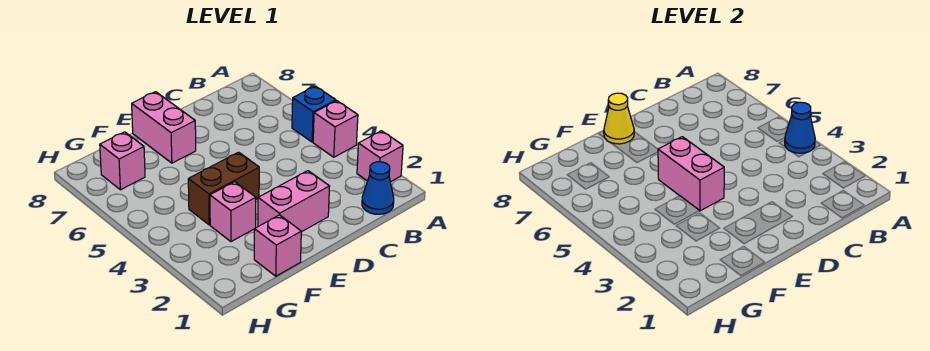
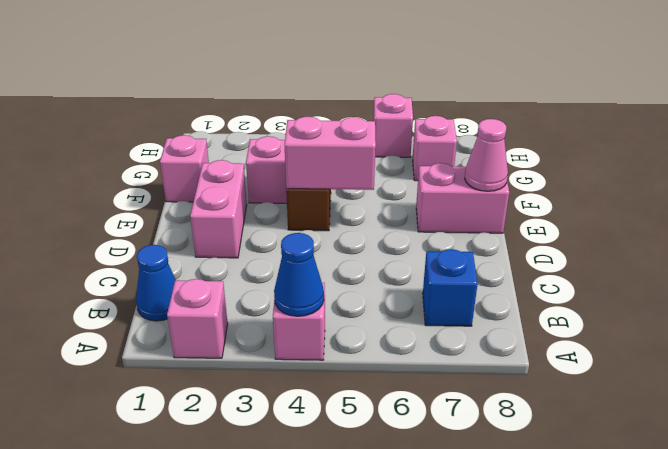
blue brick A5 level 1 -> blue brick B7 level 1
yellow cone E8 level 2 -> pink cone E8 level 2
none -> pink brick H6 level 1

